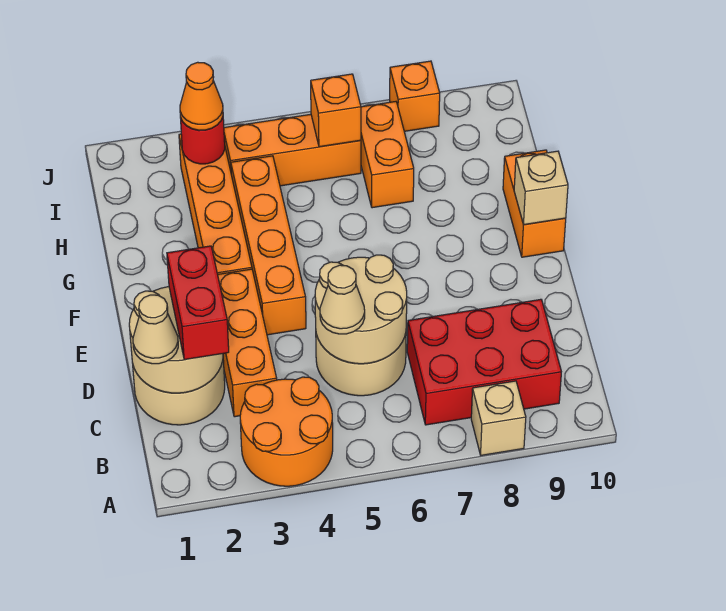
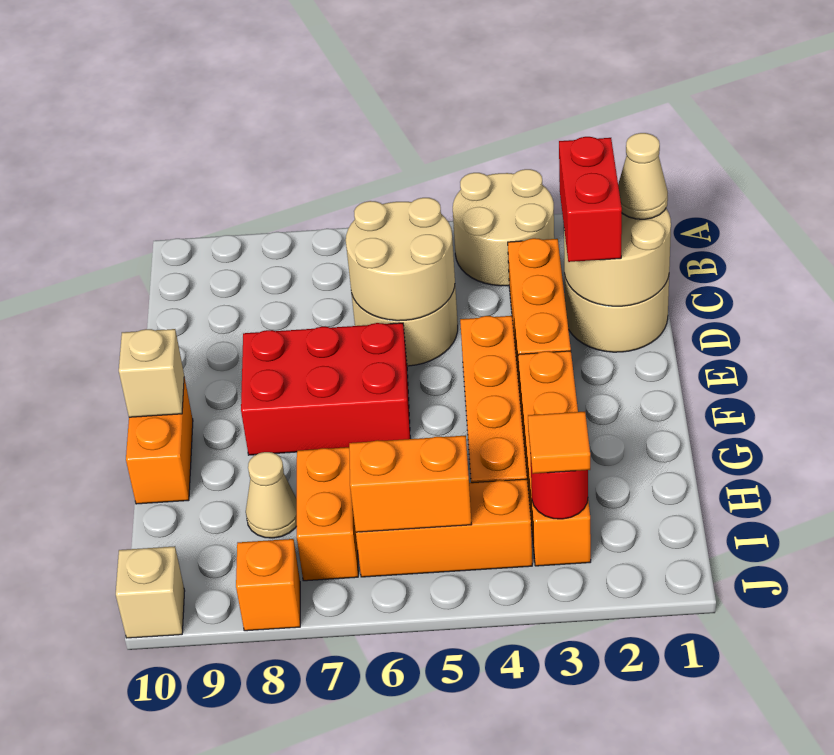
orange round brick A3:B4 level 1 -> tan round brick A3:B4 level 1
tan brick A8 level 1 -> tan brick J10 level 1
red brick B7:C9 level 1 -> red brick E6:F8 level 1
tan cone C5 level 3 -> tan cone H8 level 1
orange cone I3 level 3 -> orange tile I3 level 3
orange brick I6 level 2 -> orange brick I5:I6 level 2

